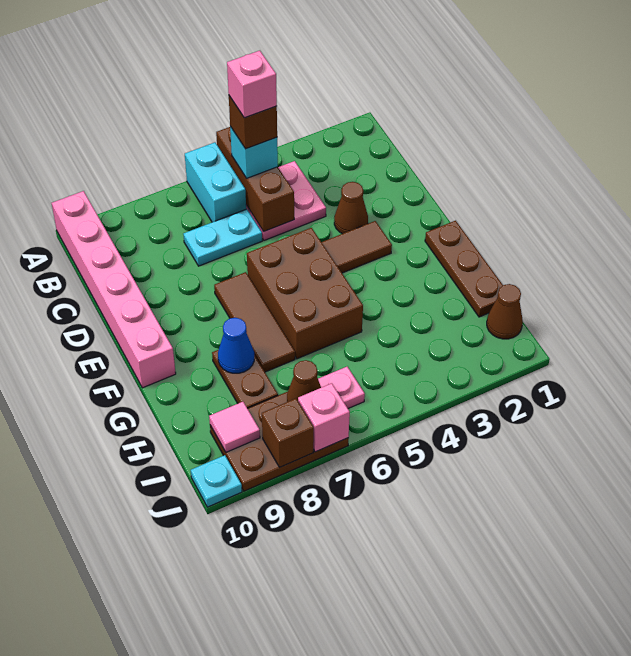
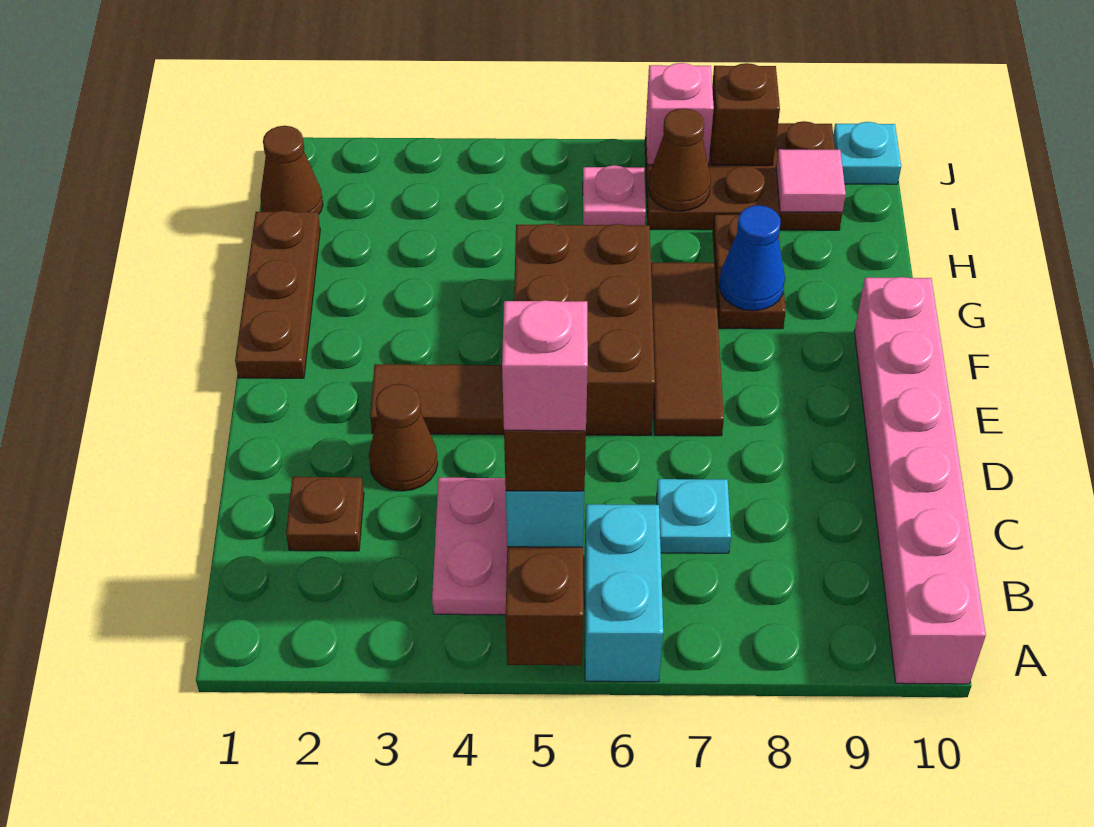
none -> brown plate C2 level 1
cyan plate C6:C7 level 1 -> cyan plate C7 level 1

